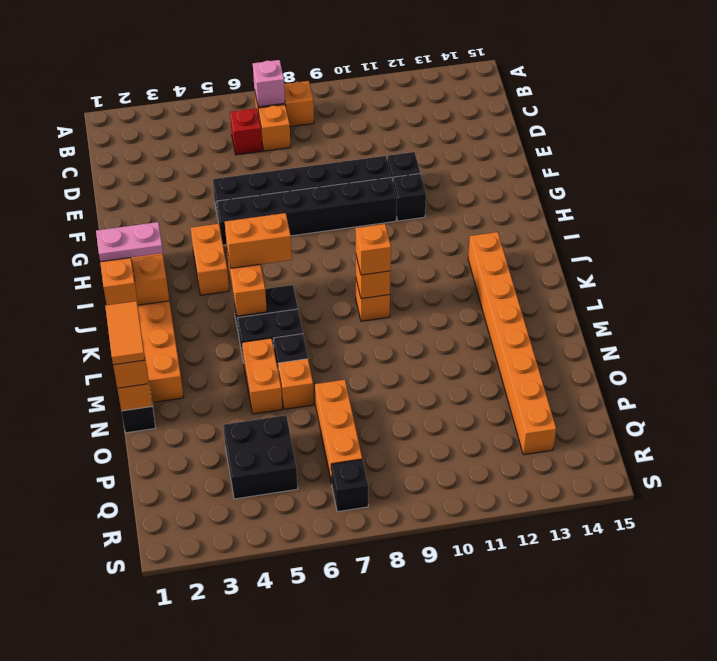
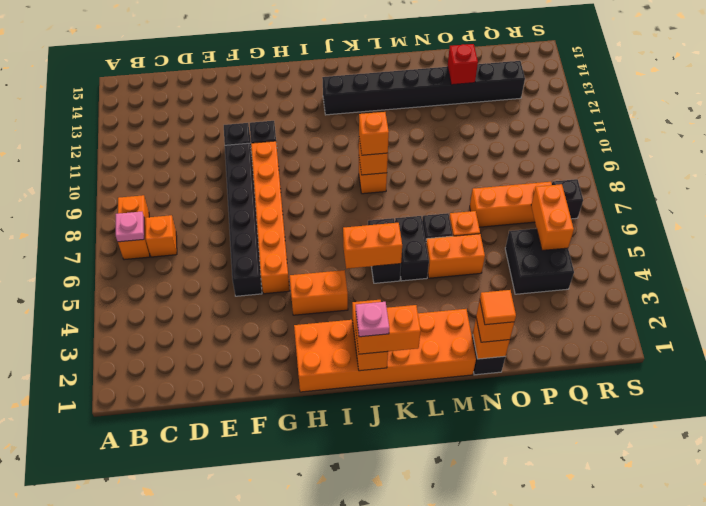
pink brick B7 level 2 -> pink plate B7 level 2
red brick C6 level 1 -> red brick O13 level 2
black brick G5:G10 level 1 -> orange brick G5:G10 level 1
pink plate J1:J2 level 4 -> pink plate J1 level 4
orange brick J5:J6 level 3 -> orange brick Q5:Q6 level 2
orange brick J13:Q13 level 1 -> black brick J13:Q13 level 1
orange tile M1:N1 level 4 -> orange tile N1 level 4

